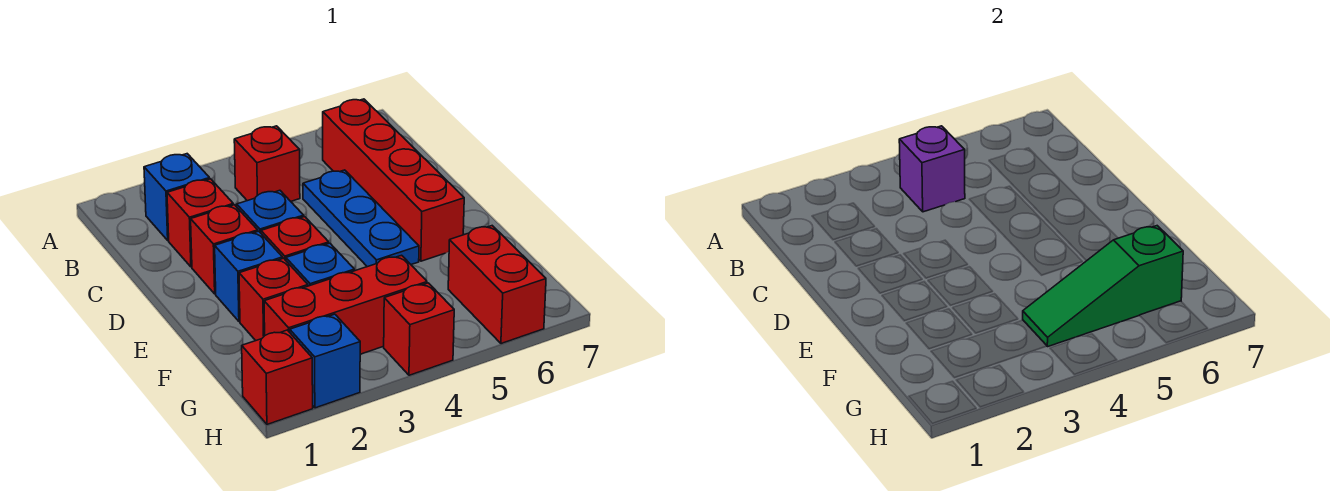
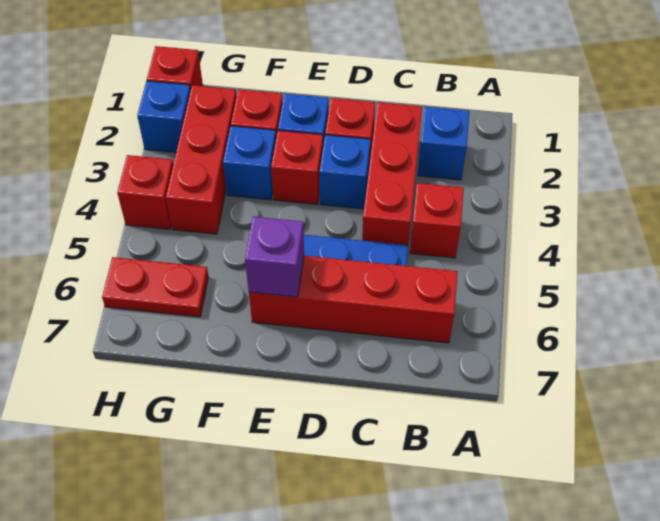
purple brick B4 level 2 -> purple brick E6 level 2
red brick C2 level 1 -> red brick C2:C4 level 1
green slope G4:G6 level 2 top 6 -> none
red brick G6:H6 level 1 -> red plate G6:H6 level 1

